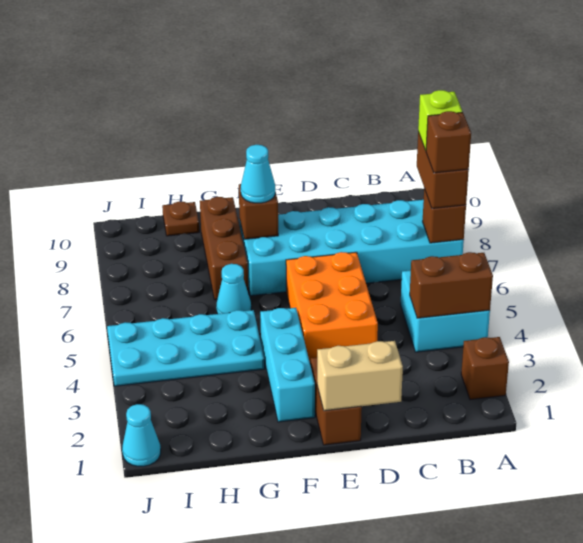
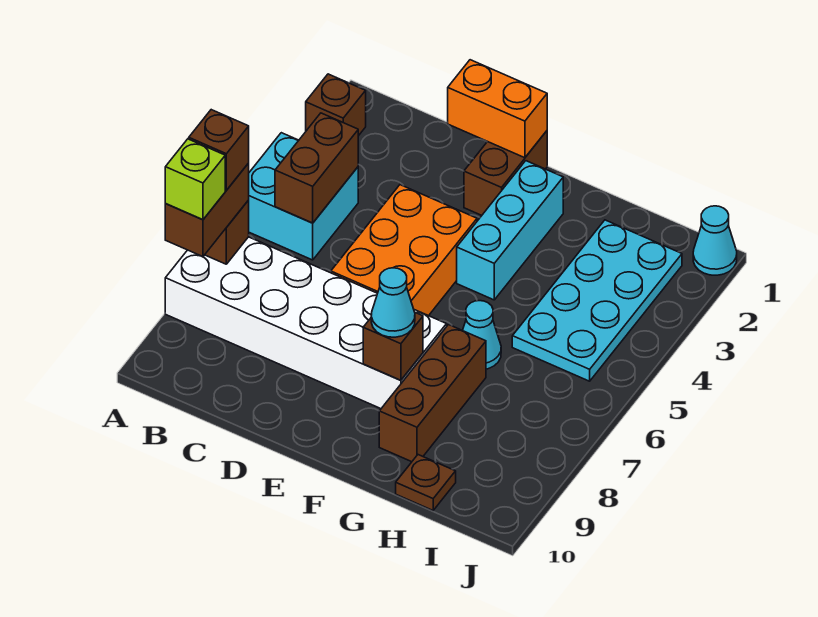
brown brick A4:B4 level 2 -> brown brick B4:B5 level 2
cyan brick A7:F8 level 1 -> white brick A7:F8 level 1
tan brick D1:E1 level 2 -> orange brick D1:E1 level 2
cyan plate G4:J5 level 1 -> cyan plate H2:I5 level 1

